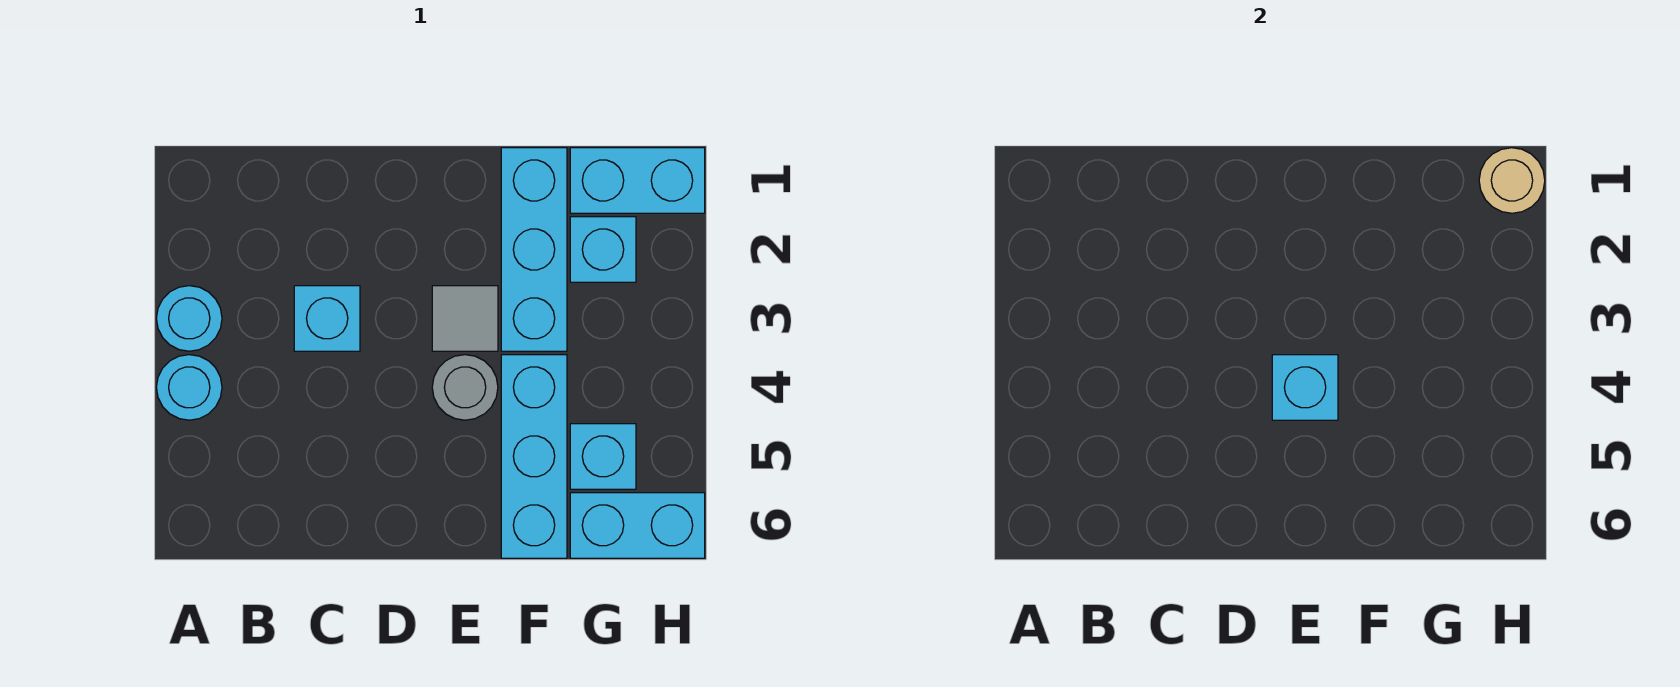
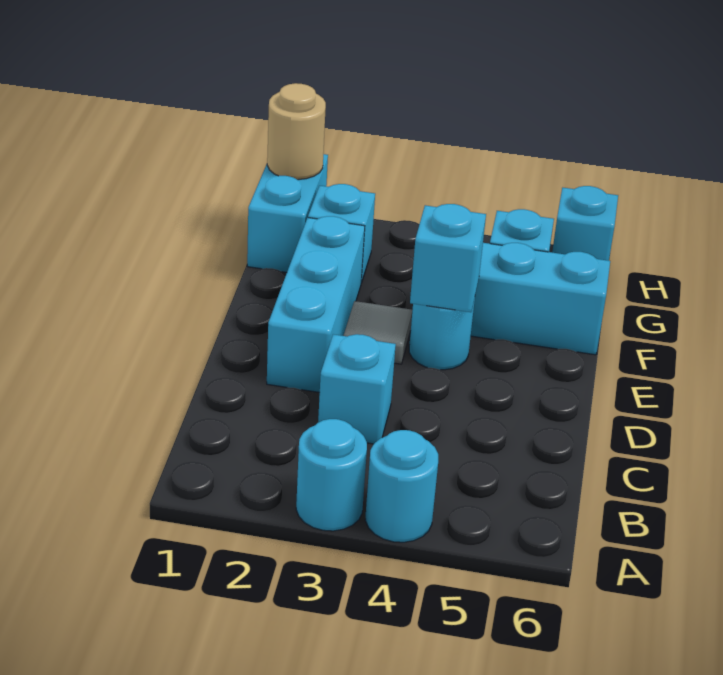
grey round brick E4 level 1 -> cyan round brick E4 level 1
cyan brick F1:F3 level 1 -> cyan brick D2:F2 level 1
cyan brick G6:H6 level 1 -> cyan brick H6 level 1

